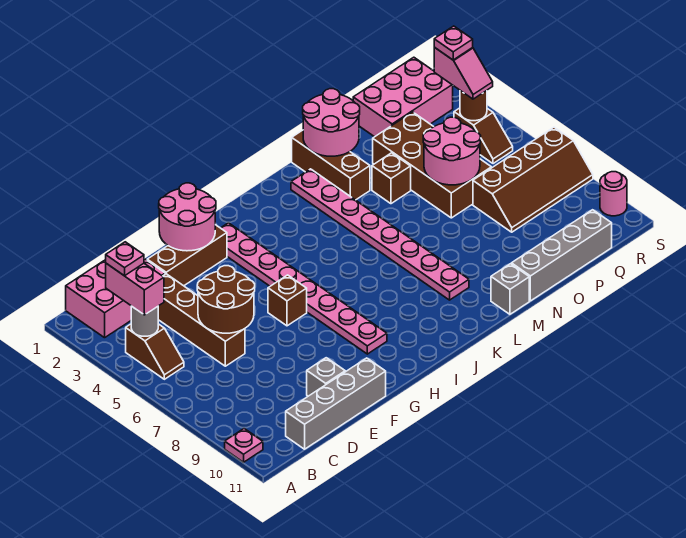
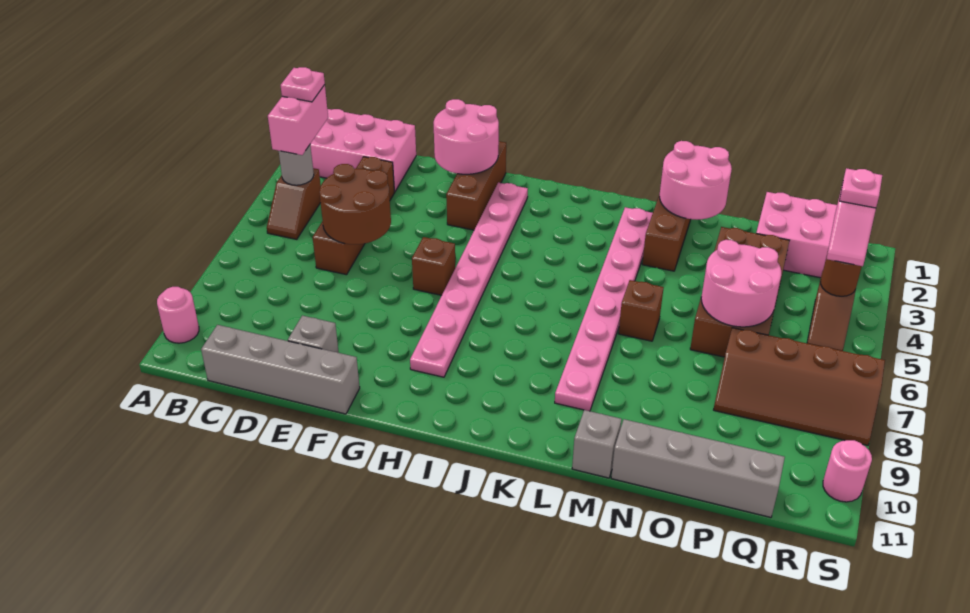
pink plate A10 level 1 -> pink round brick A10 level 1
brown brick E2:G2 level 1 -> brown brick G1:G3 level 1
brown brick N4 level 1 -> brown brick M6 level 1

